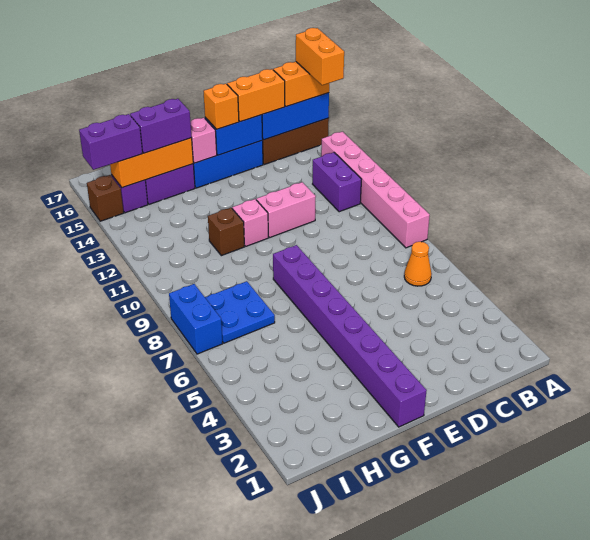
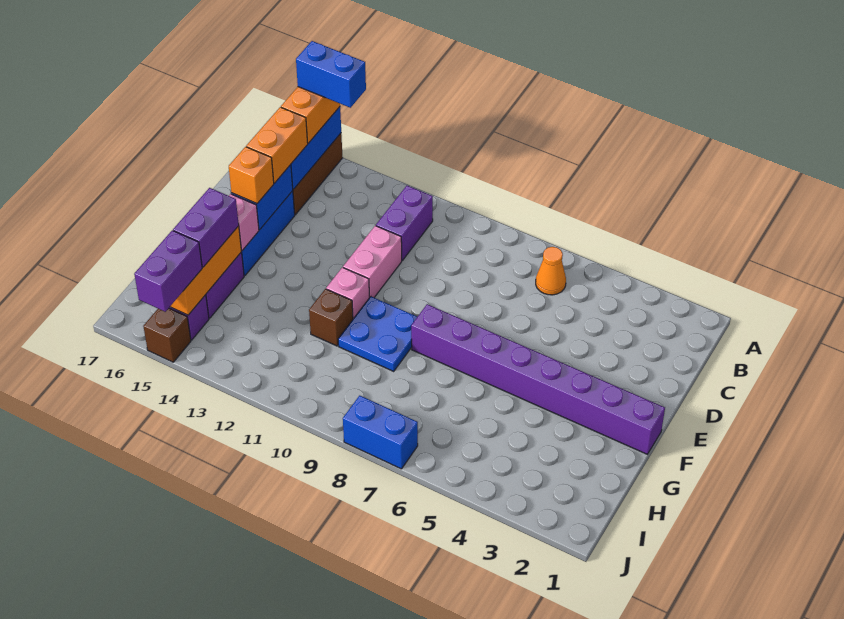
pink brick A8:A13 level 1 -> none
orange brick A14:A15 level 4 -> blue brick A14:A15 level 4
purple brick B11:B12 level 1 -> purple brick B11:C11 level 1
blue plate H7:I8 level 1 -> blue plate F9:G10 level 1

